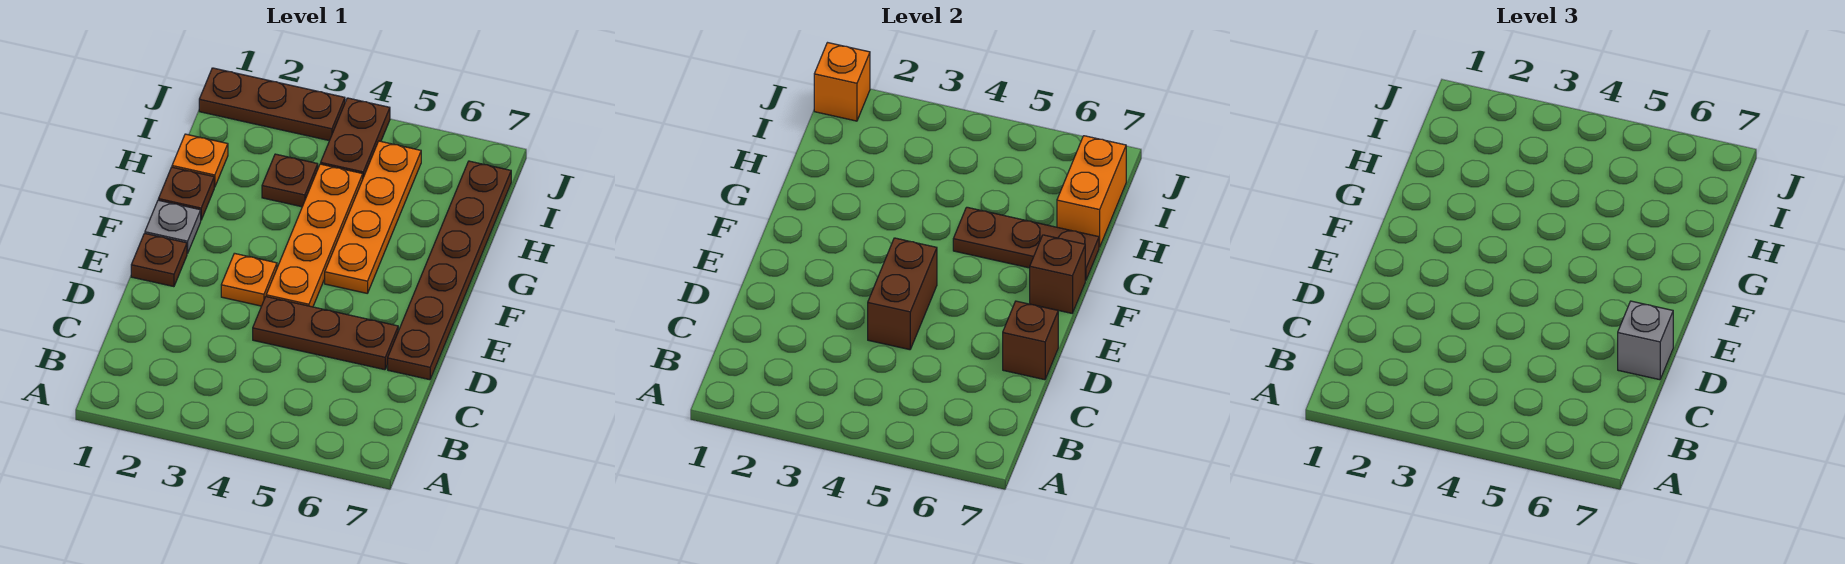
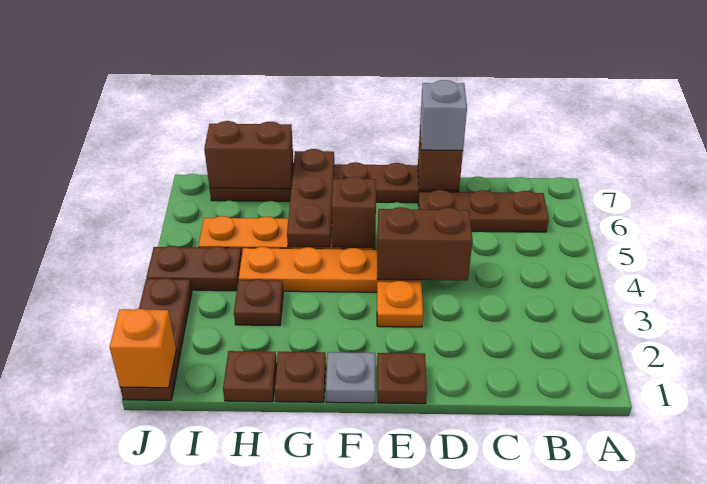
brown plate D4:D6 level 1 -> brown plate B6:D6 level 1
brown brick F7 level 2 -> brown brick F5 level 2
orange plate H1 level 1 -> brown plate H1 level 1
orange brick H7:I7 level 2 -> brown brick H7:I7 level 2

